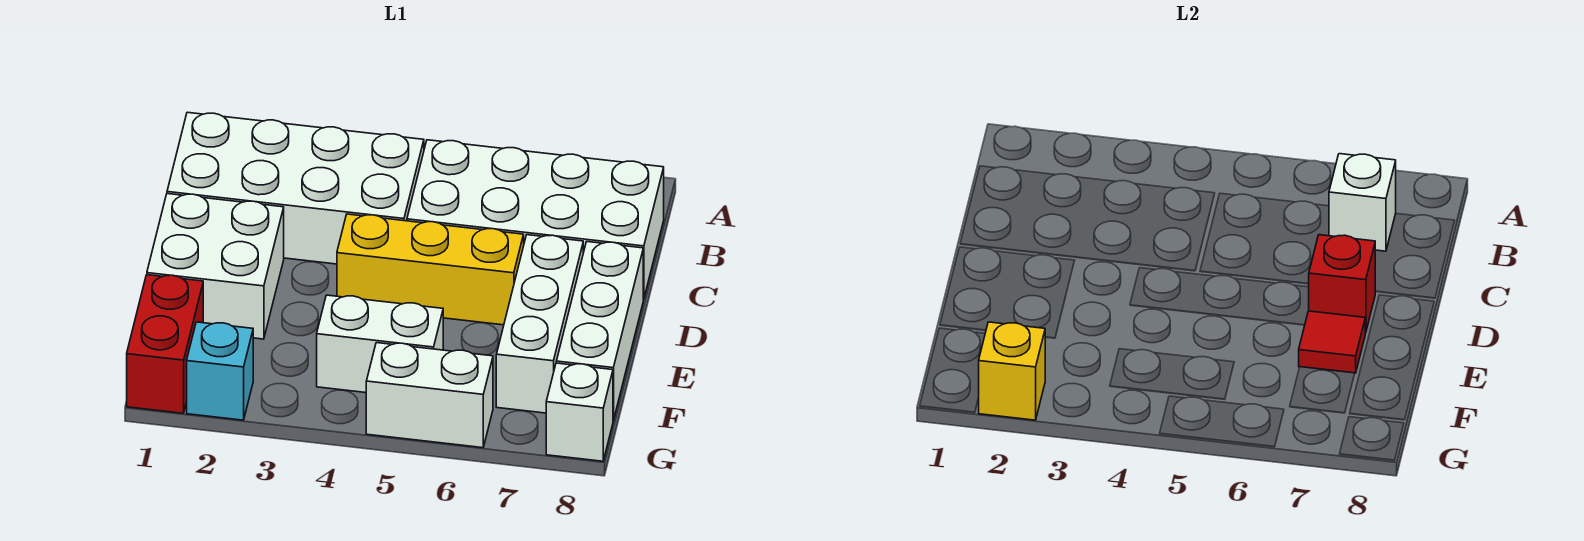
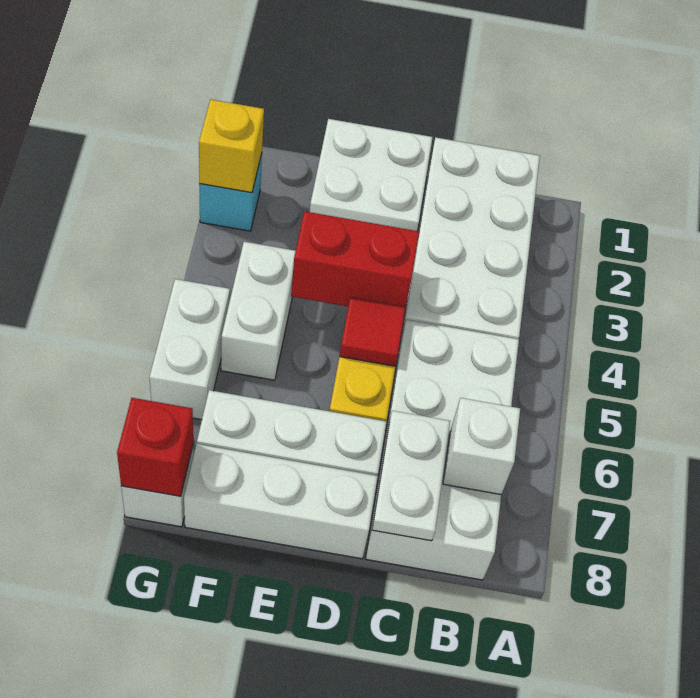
none -> white plate C7:C8 level 2
red brick D7 level 2 -> red brick G8 level 2
red tile E7 level 2 -> red tile D5 level 2
red brick F1:G1 level 1 -> red brick D4:E4 level 2

